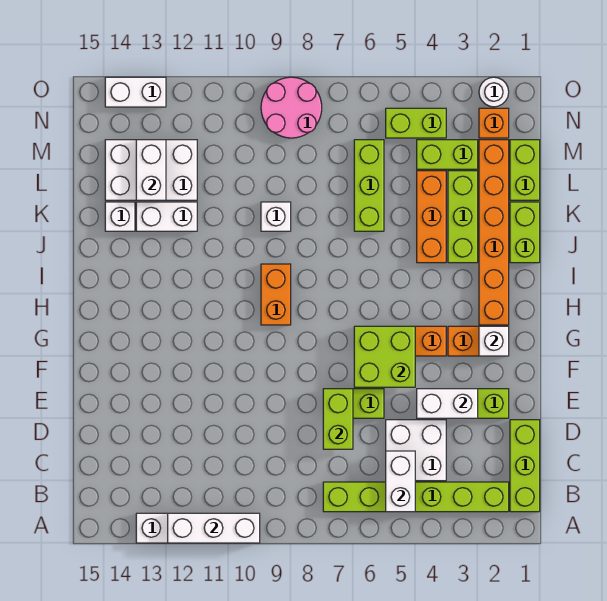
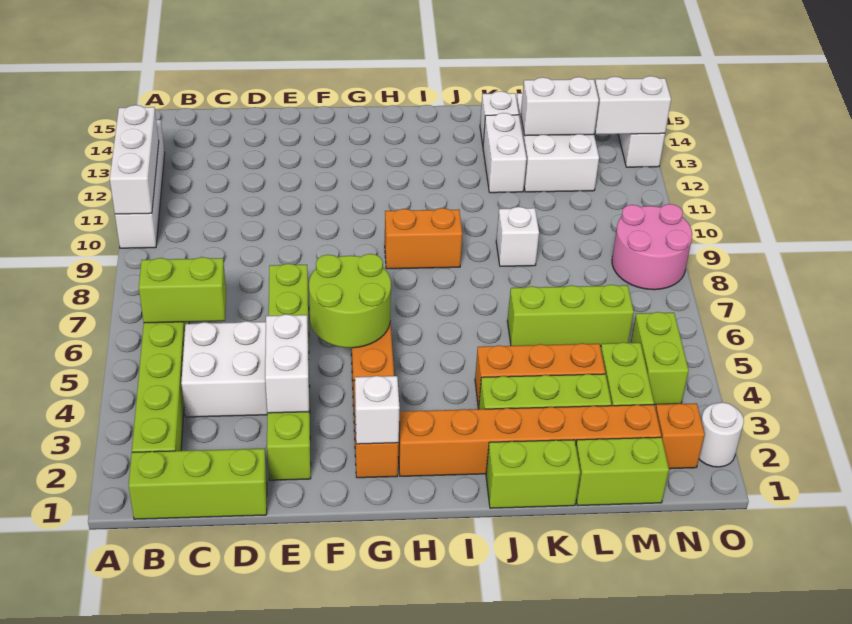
white brick B5:C5 level 2 -> white brick N13:O13 level 2
lime brick D7:E7 level 2 -> lime brick B6:C6 level 2
lime brick F5:G6 level 2 -> lime round brick F5:G6 level 2

